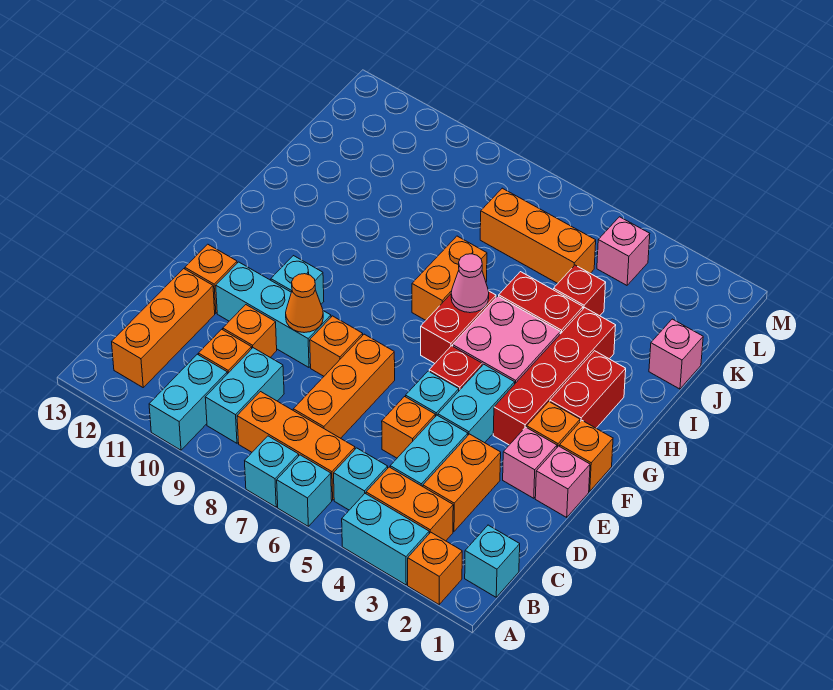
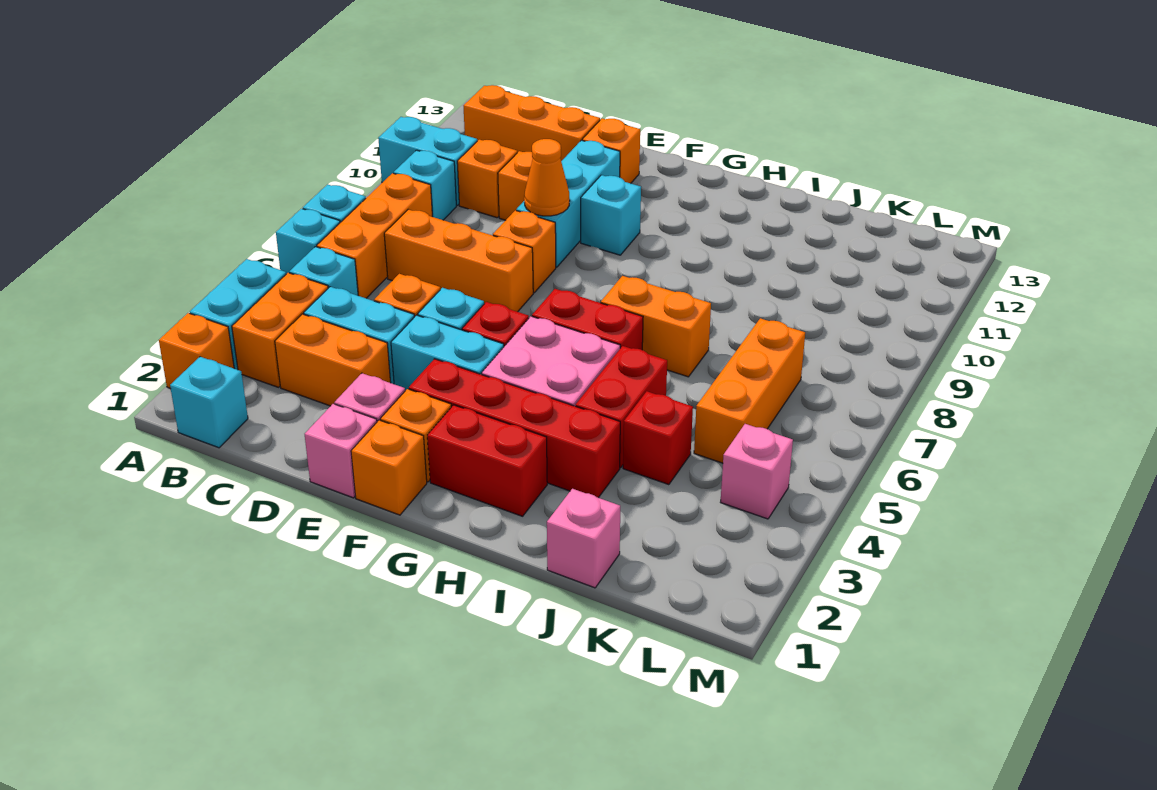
cyan brick B9:C9 level 1 -> cyan brick B9 level 1
pink cone H6 level 2 -> none

